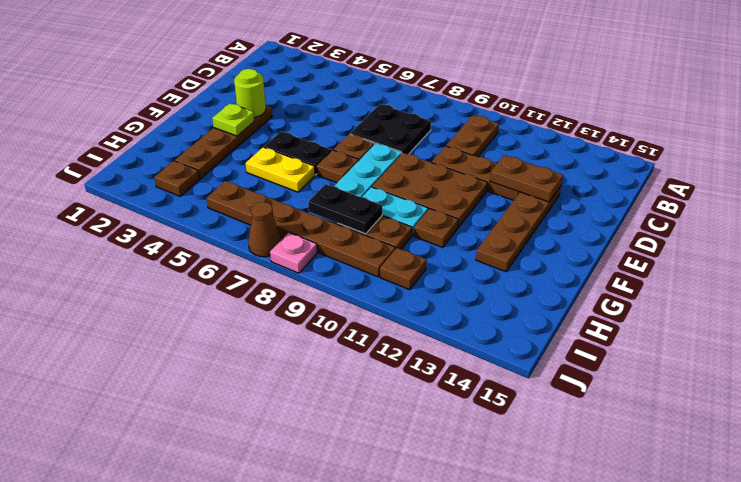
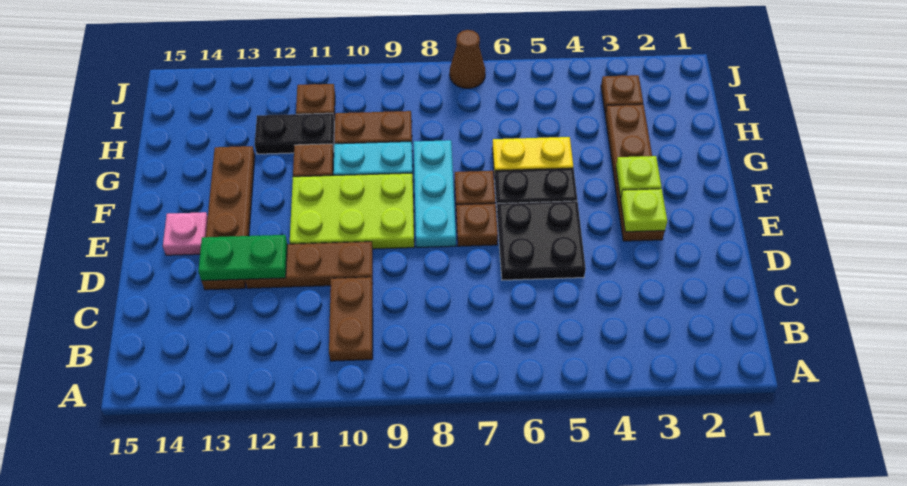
black plate C7:D8 level 1 -> black plate D5:E6 level 1
brown plate D12:D13 level 2 -> green plate D12:D13 level 2
lime round brick E3 level 2 -> lime plate E3 level 2
brown plate E9:F11 level 1 -> lime plate E9:F11 level 1
black plate H8:H9 level 2 -> black plate H11:H12 level 1
brown plate I5:I10 level 1 -> none
pink plate J8 level 1 -> pink plate E14 level 1

